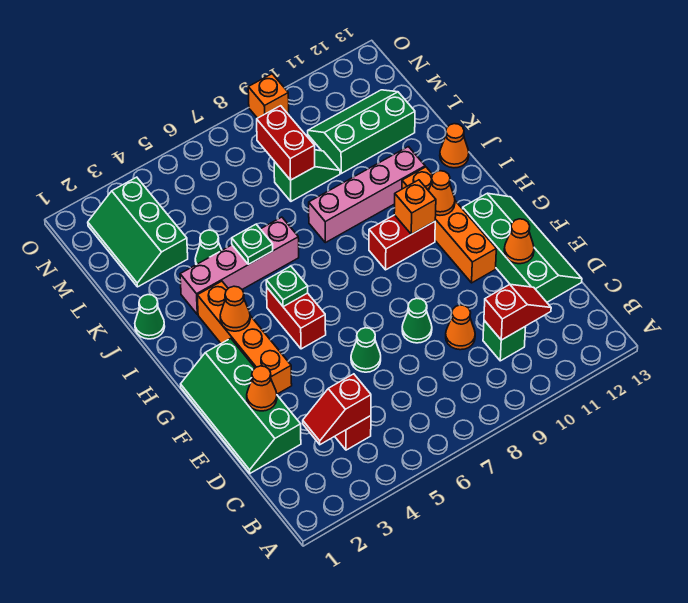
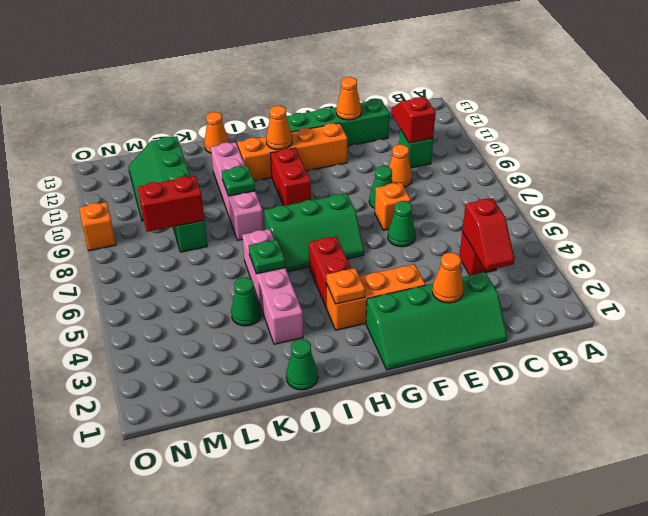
orange brick F3:I3 level 1 -> orange brick F3:H3 level 1
red brick G5:H5 level 1 -> red brick H4:H5 level 1
orange cone H3 level 2 -> orange plate H3 level 2
green plate H5 level 2 -> green plate J9 level 2
orange brick H10 level 2 -> orange brick E7 level 1
green slope L2:N3 level 1 top 3 -> green slope G6:I7 level 1 top 7

